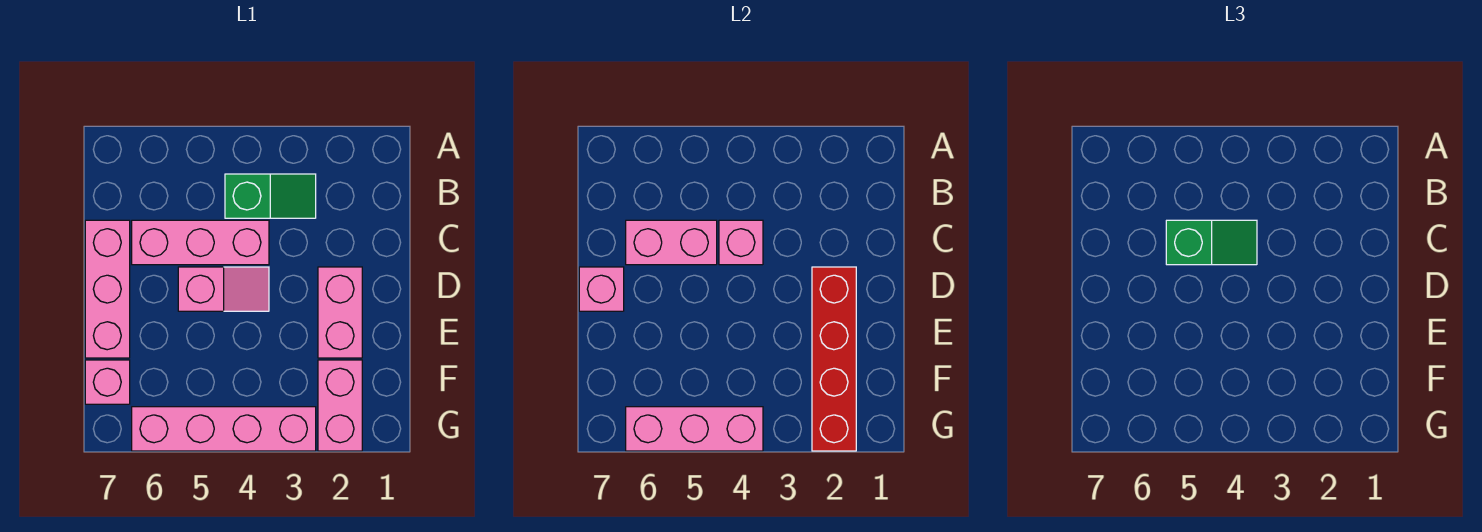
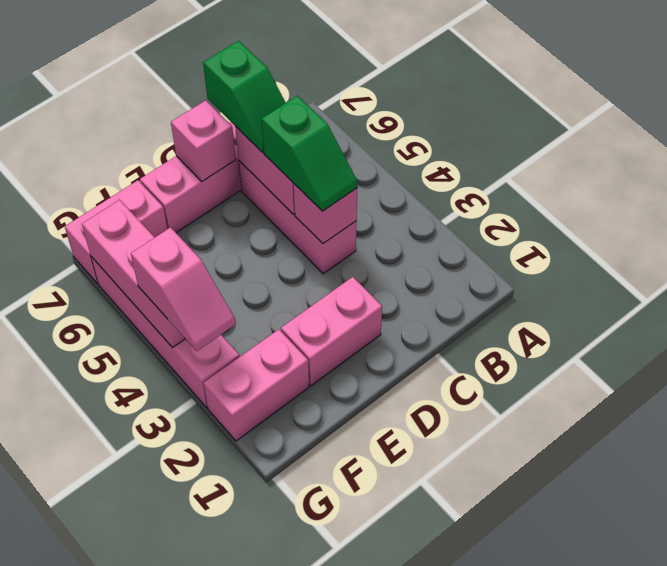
green slope B3:B4 level 1 top 4 -> green slope C6:C7 level 3 top 7
red brick D2:G2 level 2 -> none
pink slope D4:D5 level 1 top 5 -> pink slope G3:G4 level 3 top 4
pink brick F7 level 1 -> pink brick F7:G7 level 1

